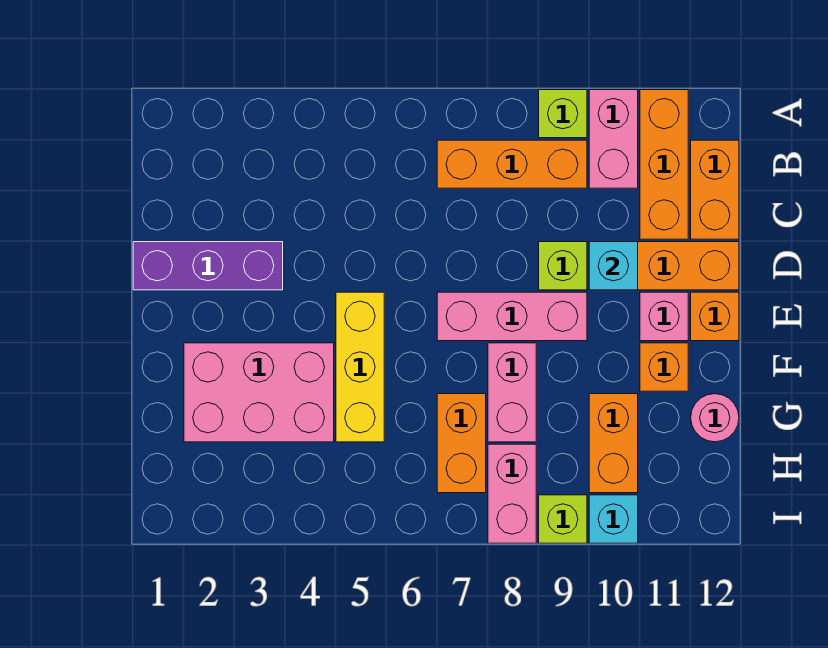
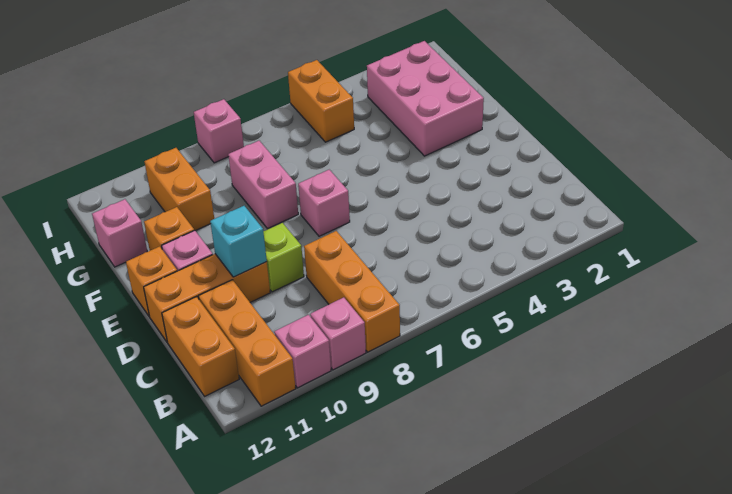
lime brick A9 level 1 -> pink brick A9 level 1
pink brick A10:B10 level 1 -> pink brick A10 level 1
orange brick B7:B9 level 1 -> orange brick A8:C8 level 1
purple brick D1:D3 level 1 -> none
yellow brick E5:G5 level 1 -> none
pink brick E7:E9 level 1 -> pink brick E7 level 1
pink brick F2:G4 level 1 -> pink brick F2:H3 level 1
orange brick G7:H7 level 1 -> orange brick H5:I5 level 1
pink round brick G12 level 1 -> pink brick G12 level 1
pink brick H8:I8 level 1 -> pink brick I8 level 1
lime brick I9 level 1 -> none
cyan brick I10 level 1 -> none

